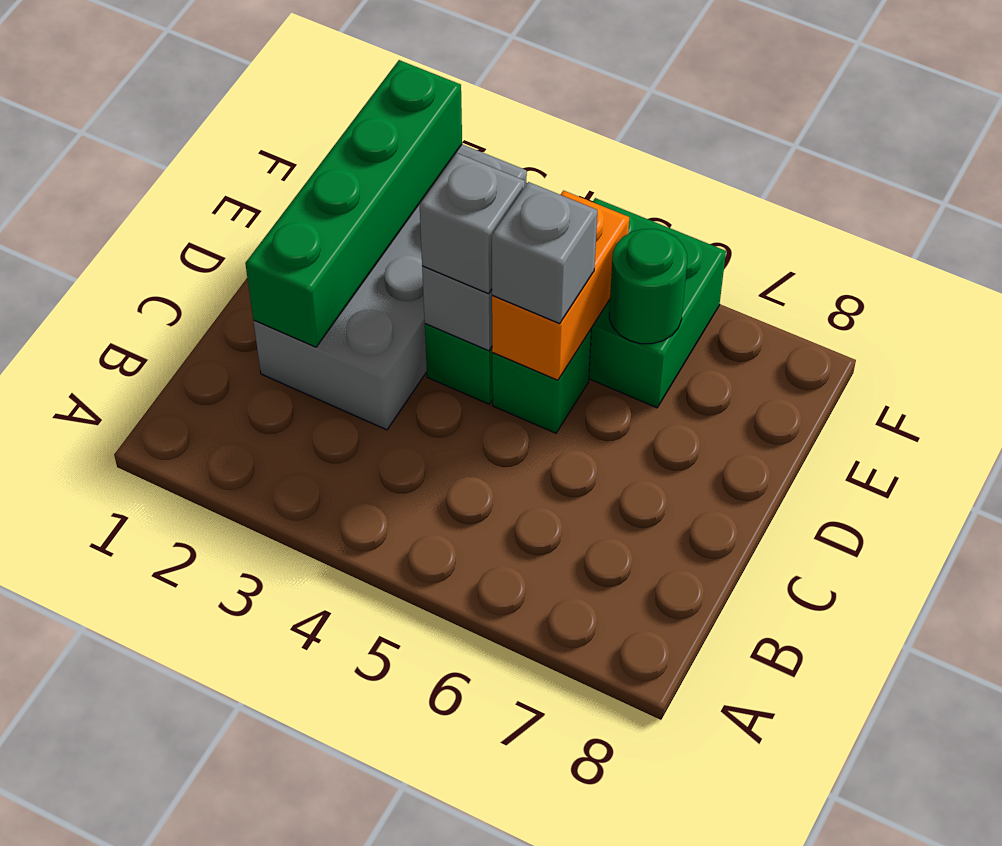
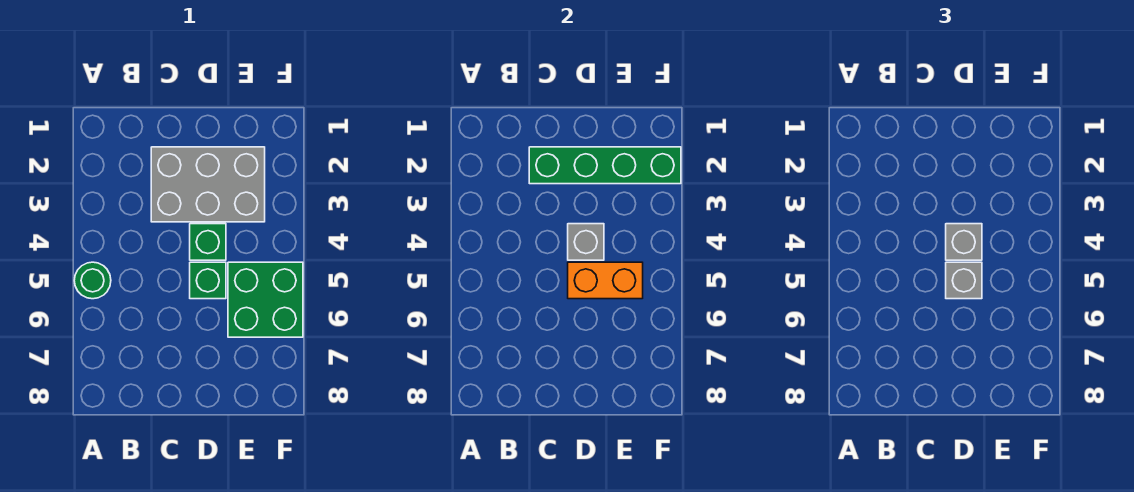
grey brick C2:F3 level 1 -> grey brick C2:E3 level 1
green round brick E6 level 2 -> green round brick A5 level 1

